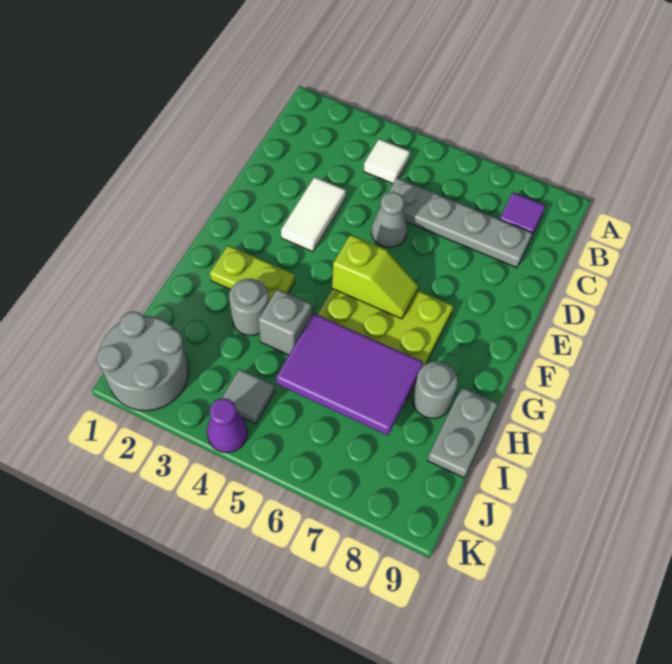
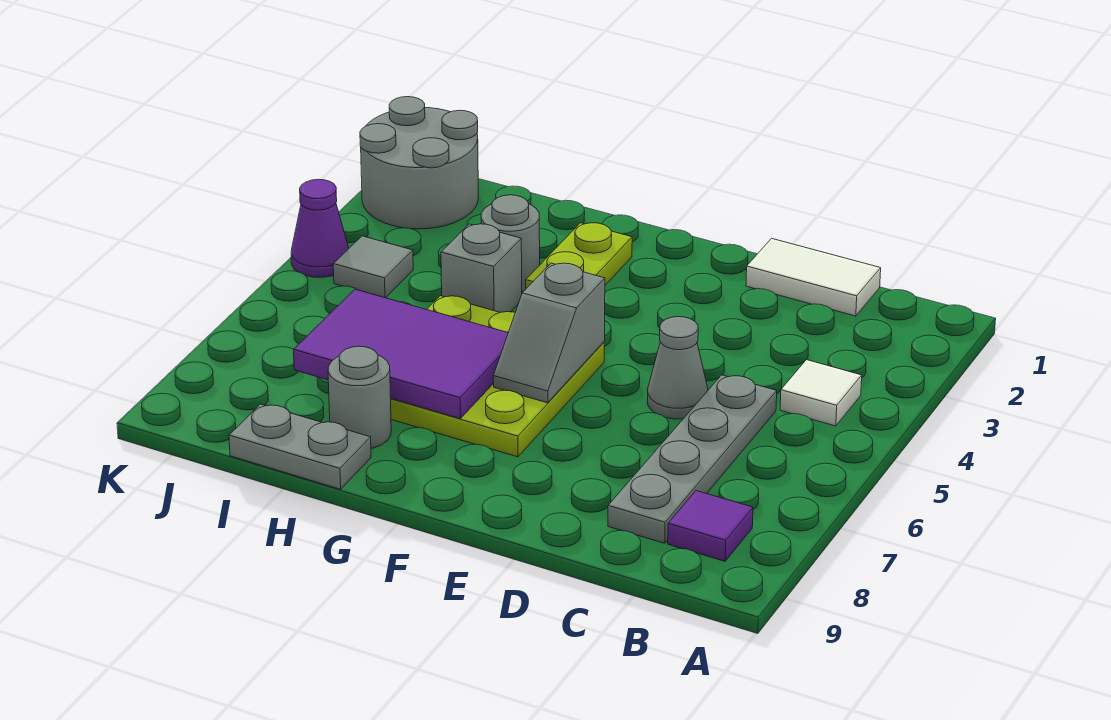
white tile D3:E3 level 1 -> white tile C1:D1 level 1
lime slope F5:F6 level 2 top 5 -> grey slope F5:F6 level 2 top 5
purple tile H5:I7 level 2 -> purple tile G6:I7 level 2

